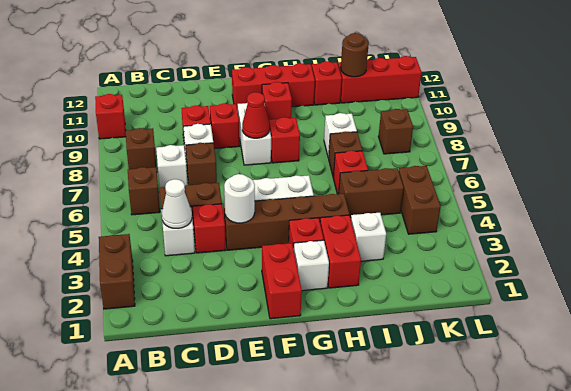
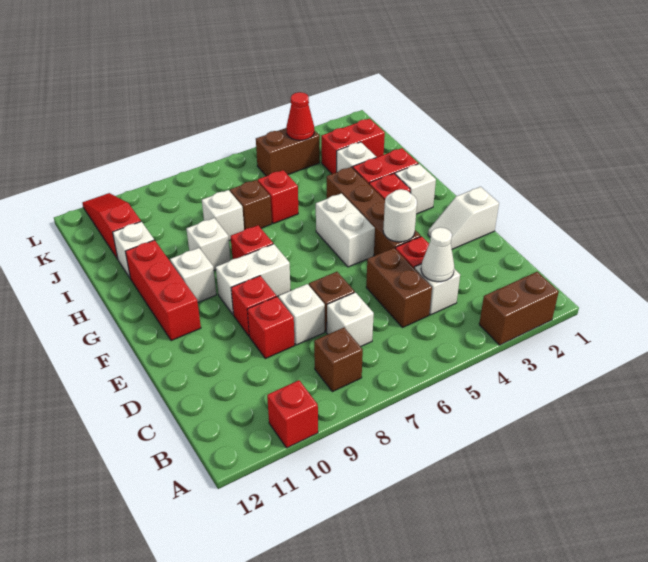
brown brick B6 level 1 -> none
none -> white slope E1:E2 level 1 top 1
red brick F1:F2 level 1 -> red brick J2:J3 level 1
red cone F8 level 2 -> red cone K4 level 2
red brick G10 level 1 -> white brick G10 level 1
none -> white brick H9 level 1
brown brick I5:J5 level 1 -> none
red brick I11 level 1 -> white brick I11 level 1
red brick J11:L11 level 1 -> red slope J11:L11 level 1 top J
brown round brick J11 level 2 -> none
brown brick K8 level 1 -> none

